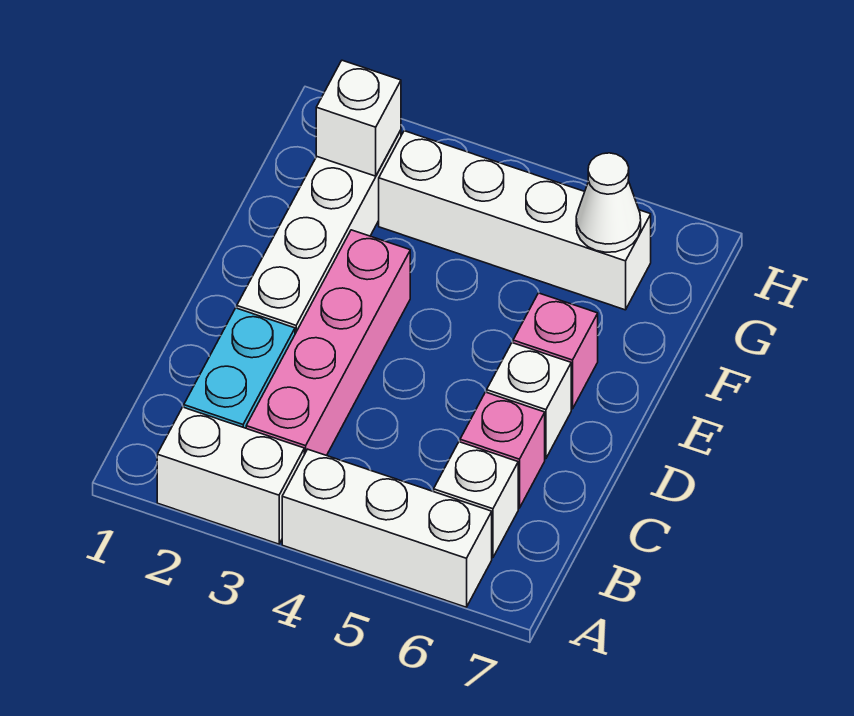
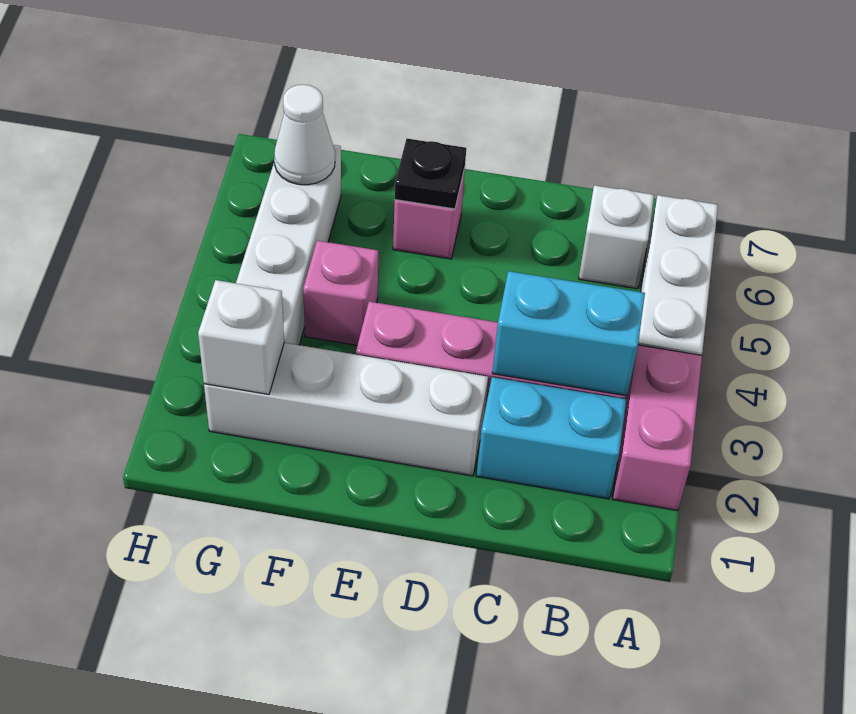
white brick A2:A3 level 1 -> pink brick A2:A3 level 1
none -> cyan brick B3:C3 level 2
pink brick C6 level 1 -> pink brick F4 level 1
white brick D6 level 1 -> none
none -> black plate E6 level 2

